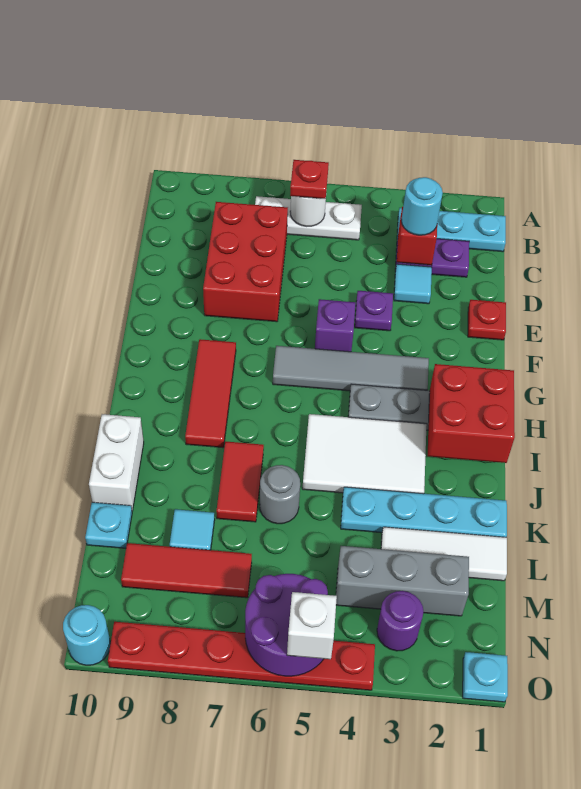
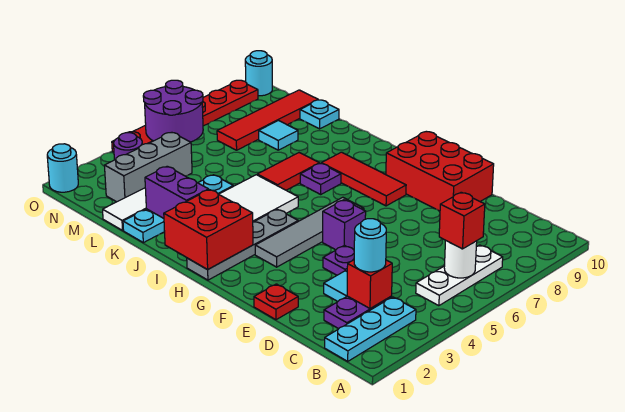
red plate B6 level 3 -> red brick B6 level 3
red brick C7:E8 level 1 -> red brick E9:G10 level 1
none -> purple plate I7 level 1
none -> purple brick J2:K2 level 2
red tile J7:K7 level 1 -> red tile J6:J7 level 1
white brick J10:K10 level 1 -> none
grey round brick K6 level 1 -> none
red tile M7:M9 level 1 -> red tile M7:M10 level 1
cyan plate O1 level 1 -> cyan round brick O1 level 1
white brick O5 level 3 -> none

